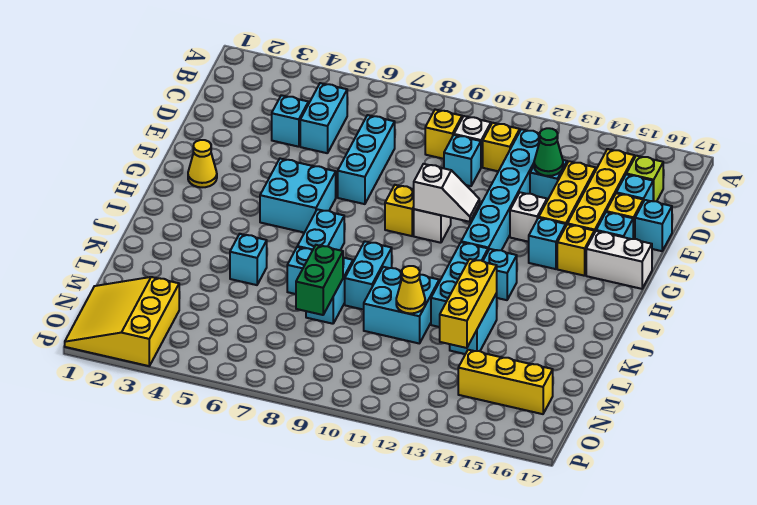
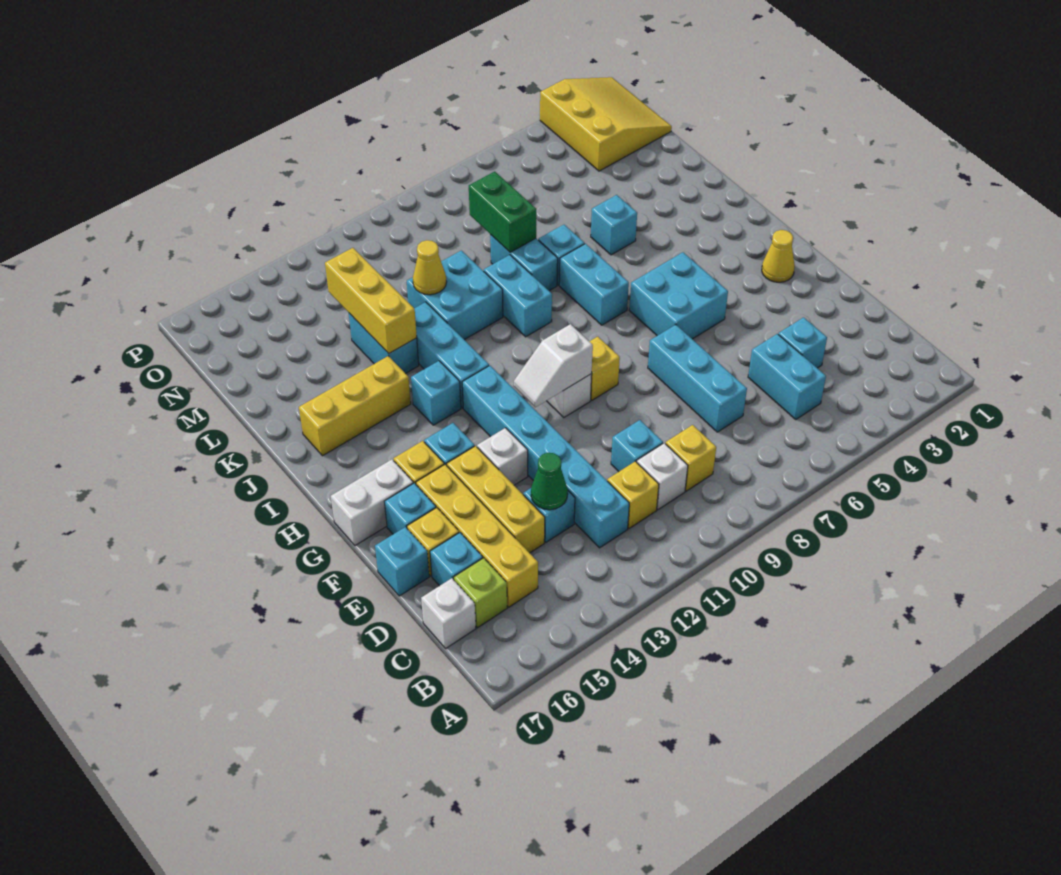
none -> white brick C17 level 1
yellow brick N14:N16 level 1 -> yellow brick J14:J16 level 1

